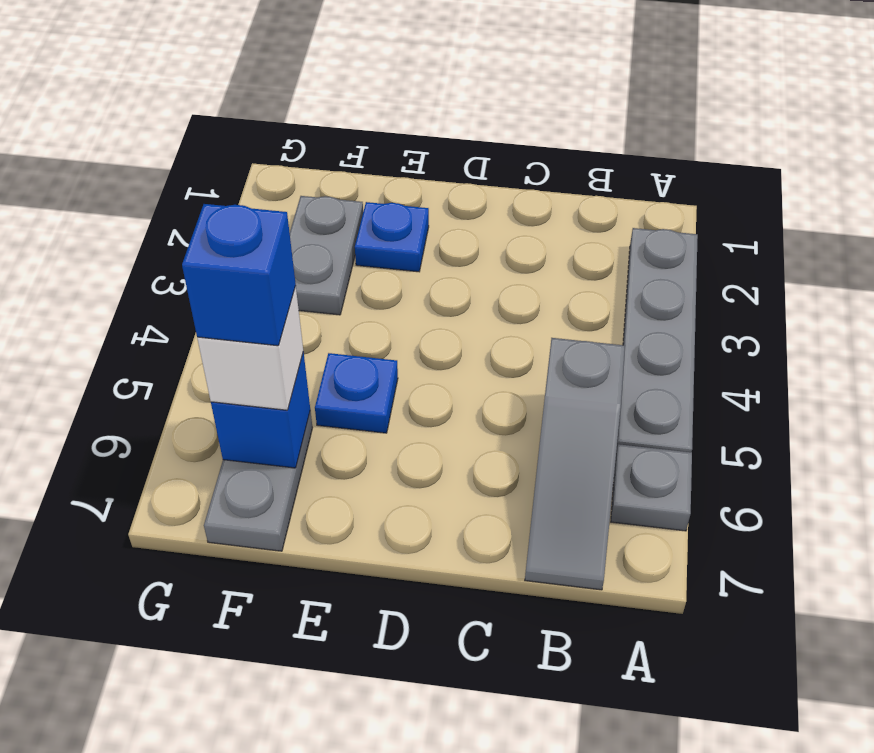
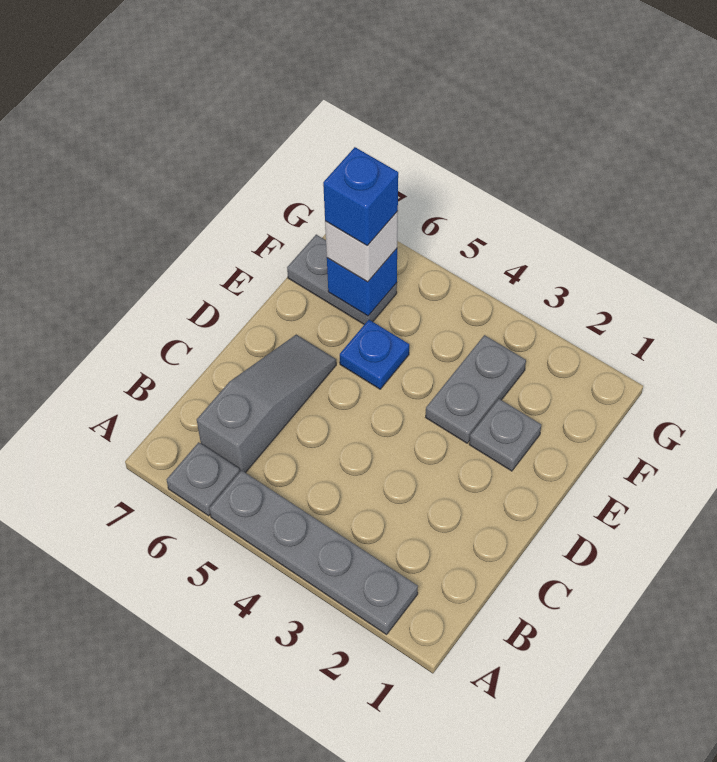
grey slope B5:B7 level 1 top 5 -> grey slope B6:D6 level 1 top B
blue plate E2 level 1 -> grey plate E2 level 1
grey plate F2:F3 level 1 -> grey plate E3:F3 level 1

